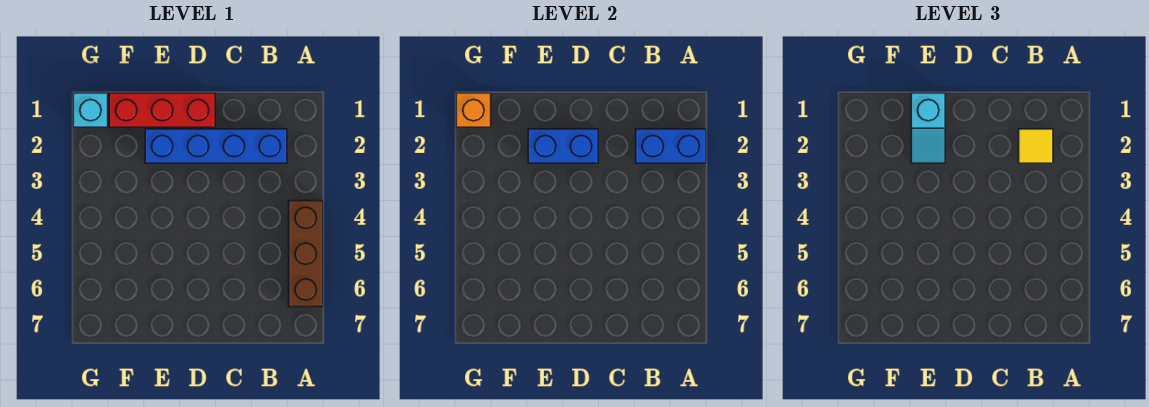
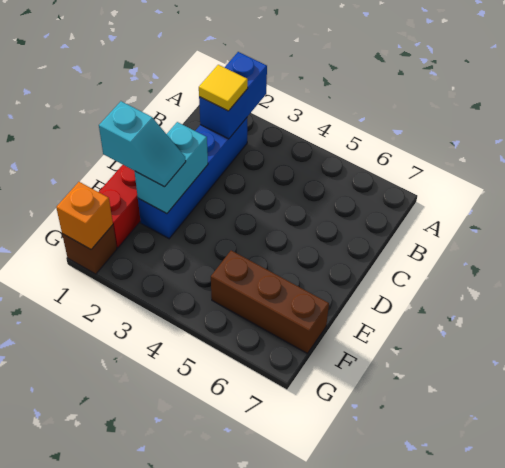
brown brick A4:A6 level 1 -> brown brick F5:F7 level 1
blue brick D2:E2 level 2 -> cyan brick D2:E2 level 2
cyan brick G1 level 1 -> brown brick G1 level 1

